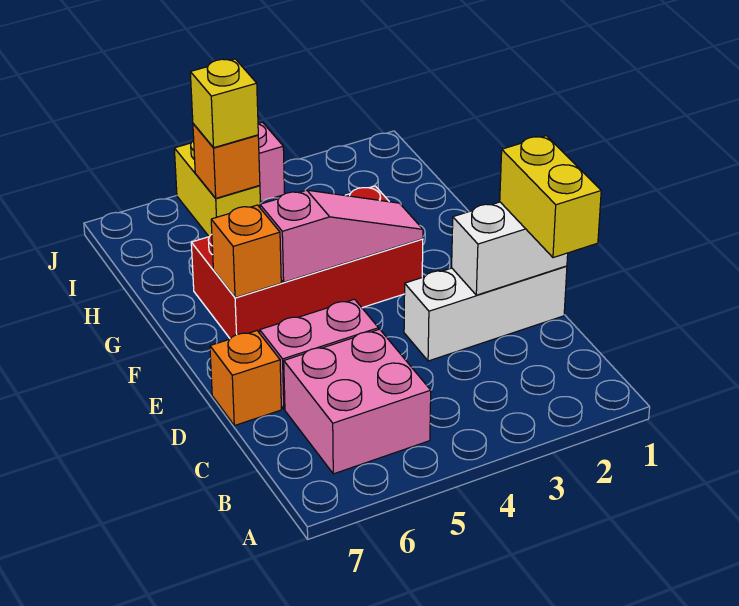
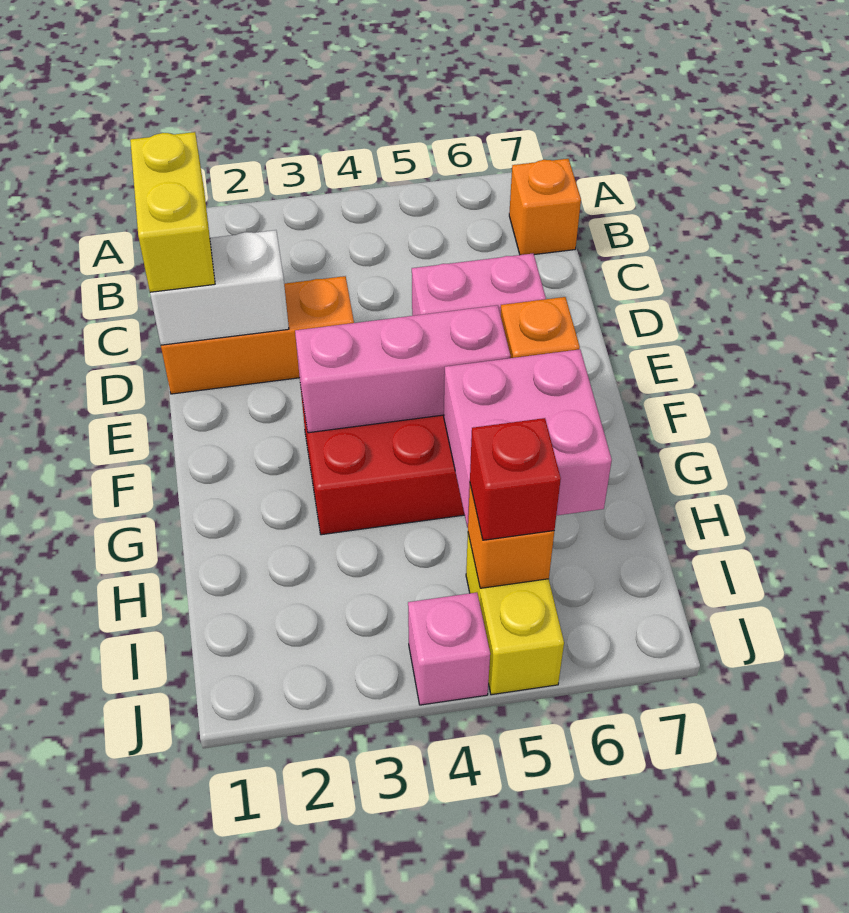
pink brick B5:C6 level 1 -> pink brick G5:H6 level 2
white brick D1:D3 level 1 -> orange brick D1:D3 level 1
orange brick D7 level 1 -> orange brick B7 level 1
pink slope F3:F5 level 2 top 5 -> pink brick F3:F5 level 2
yellow brick I5 level 3 -> red brick I5 level 3

